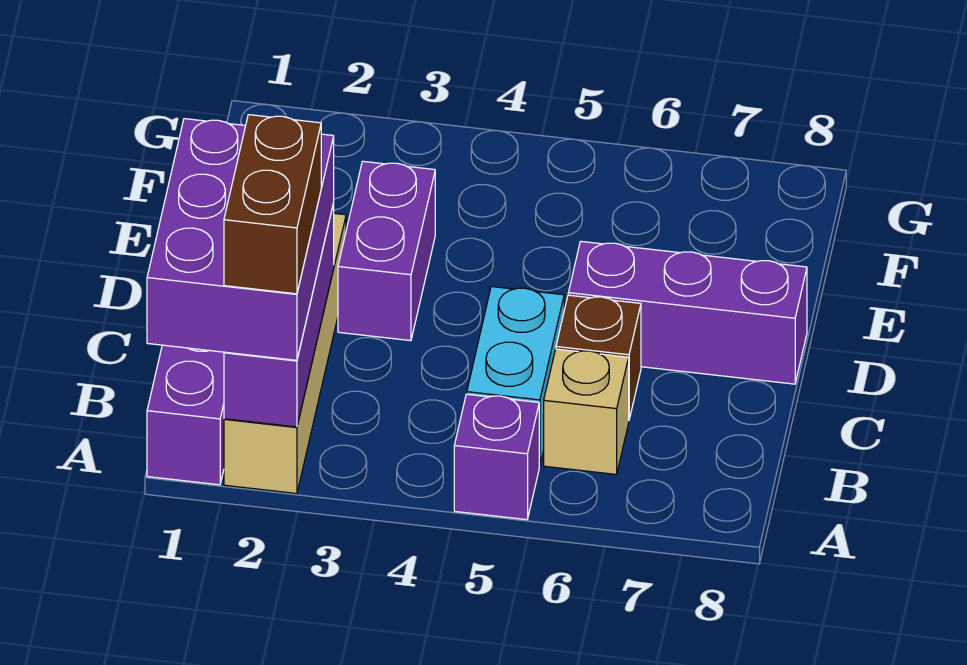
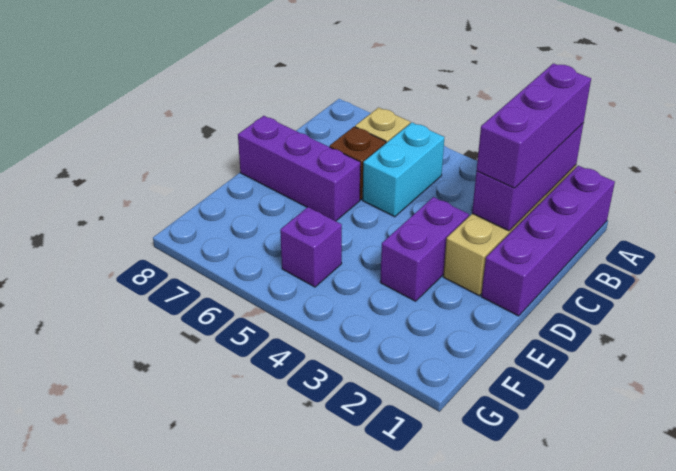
purple brick A1:C2 level 3 -> purple brick A2:C2 level 3
brown brick A2:B2 level 4 -> none
purple brick A5 level 1 -> purple brick F5 level 1

